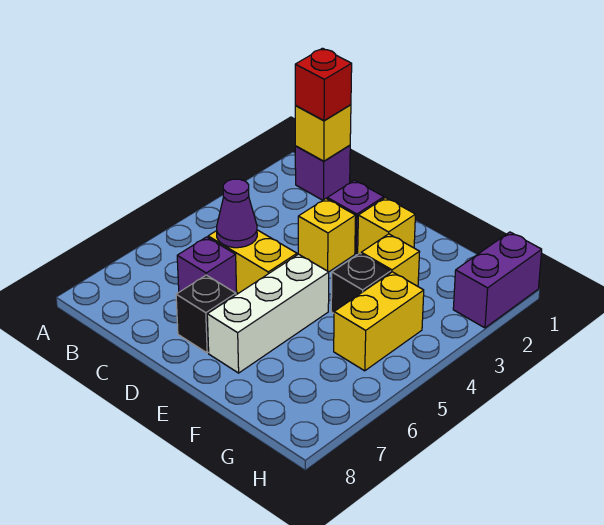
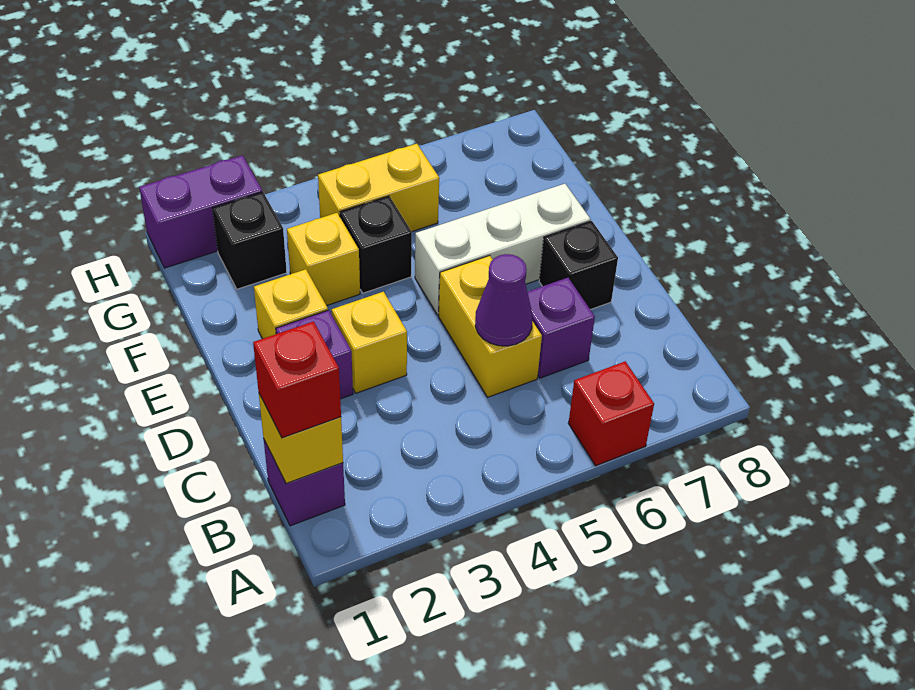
none -> red brick A6 level 1
none -> black brick G2 level 1

